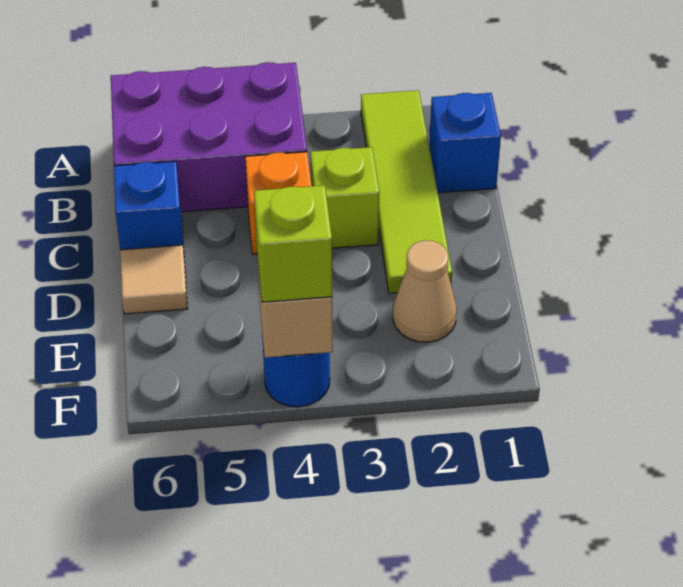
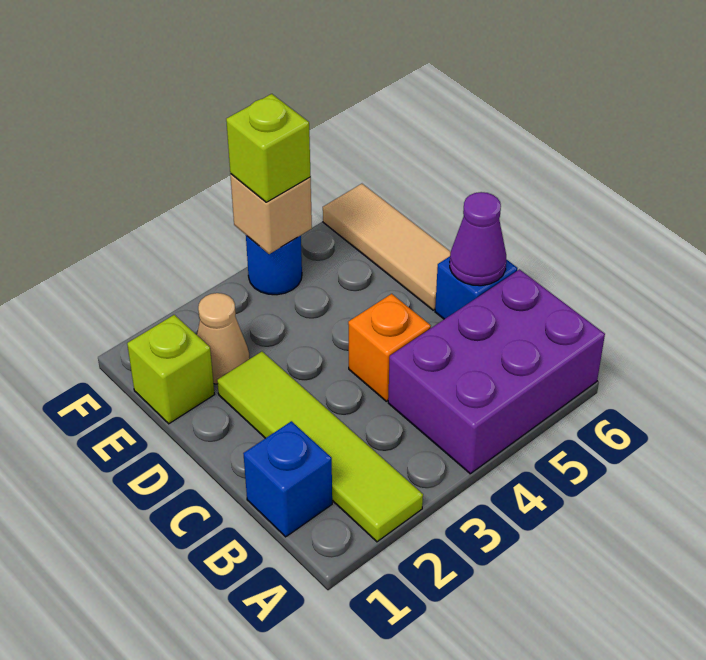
lime brick C3 level 1 -> lime brick E1 level 1
none -> purple cone C6 level 2
tan tile D6 level 1 -> tan tile D6:F6 level 1

